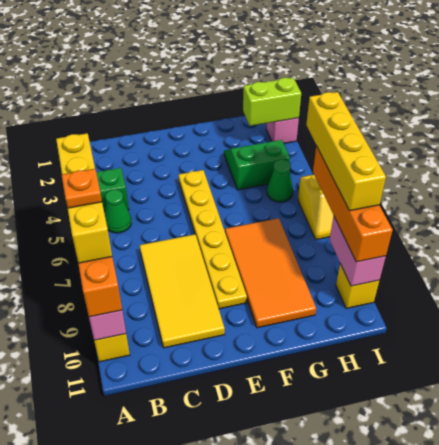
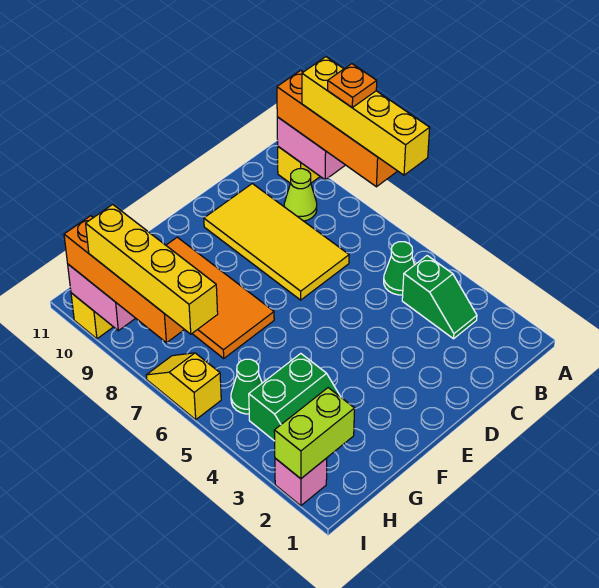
none -> lime cone B9 level 1
yellow plate E4:E9 level 1 -> none

